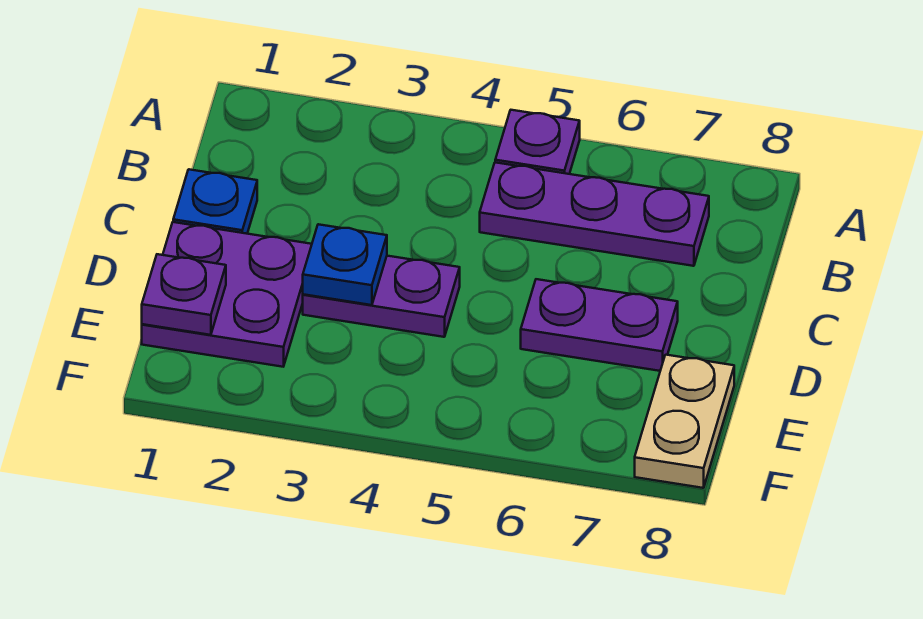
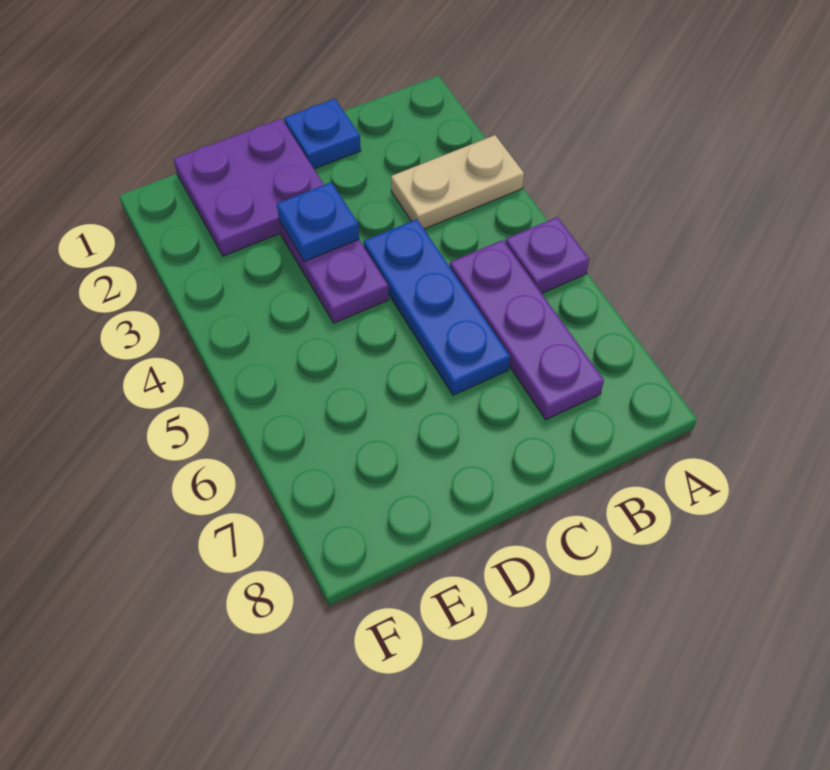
none -> blue plate C4:C6 level 1
purple plate D6:D7 level 1 -> none
purple plate E1 level 2 -> none
tan plate E8:F8 level 1 -> tan plate A3:B3 level 1

